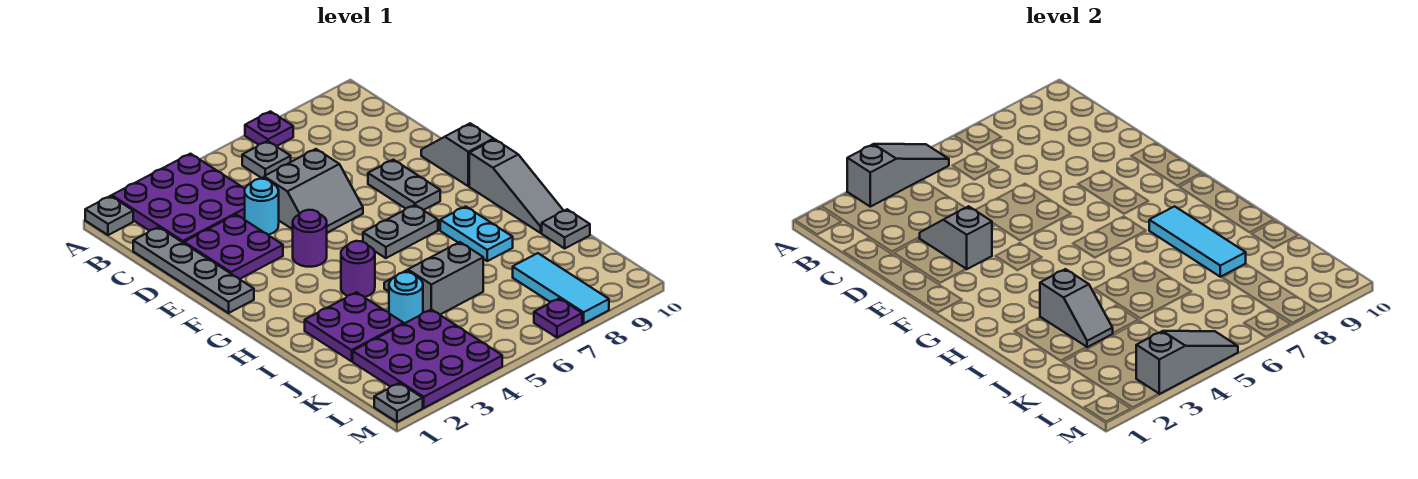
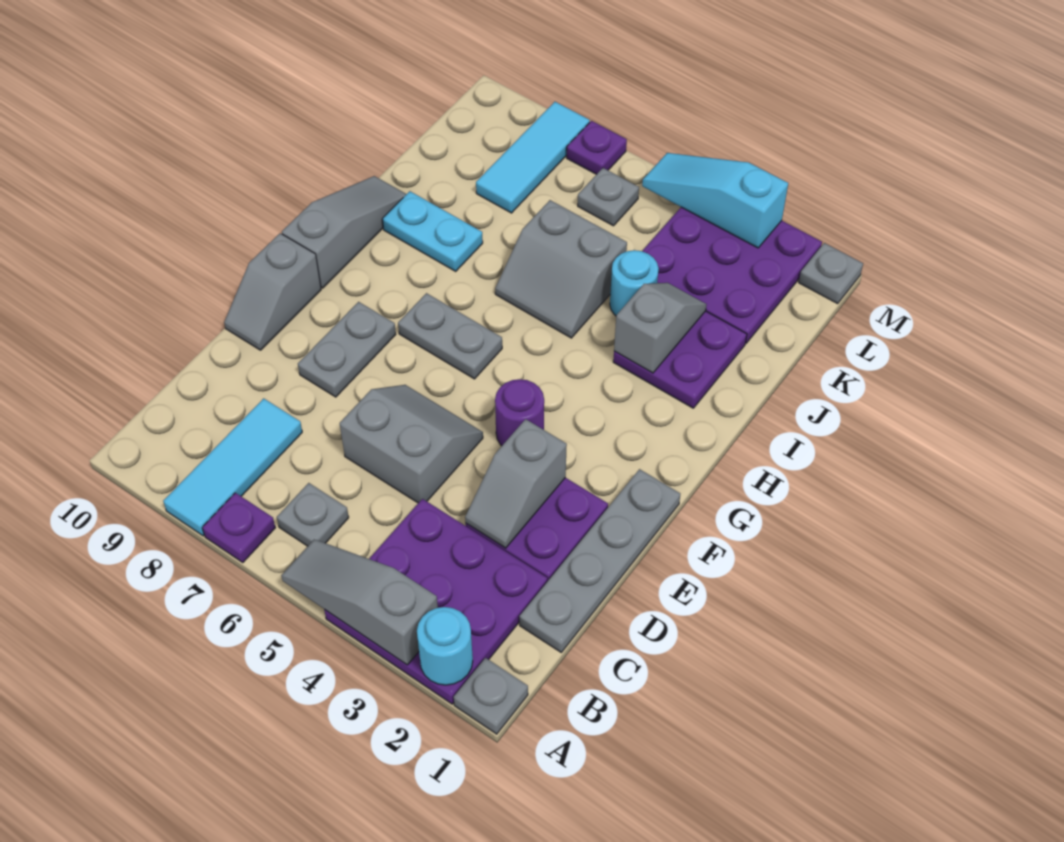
cyan round brick D4 level 1 -> cyan round brick A2 level 2
purple round brick H4 level 1 -> none
cyan plate H8:I8 level 1 -> cyan plate I8:I9 level 1
cyan tile H8:J8 level 2 -> cyan tile A8:C8 level 1
grey plate J10 level 1 -> grey plate L6 level 1
grey slope M3:M5 level 2 top 3 -> cyan slope M3:M5 level 2 top 3

